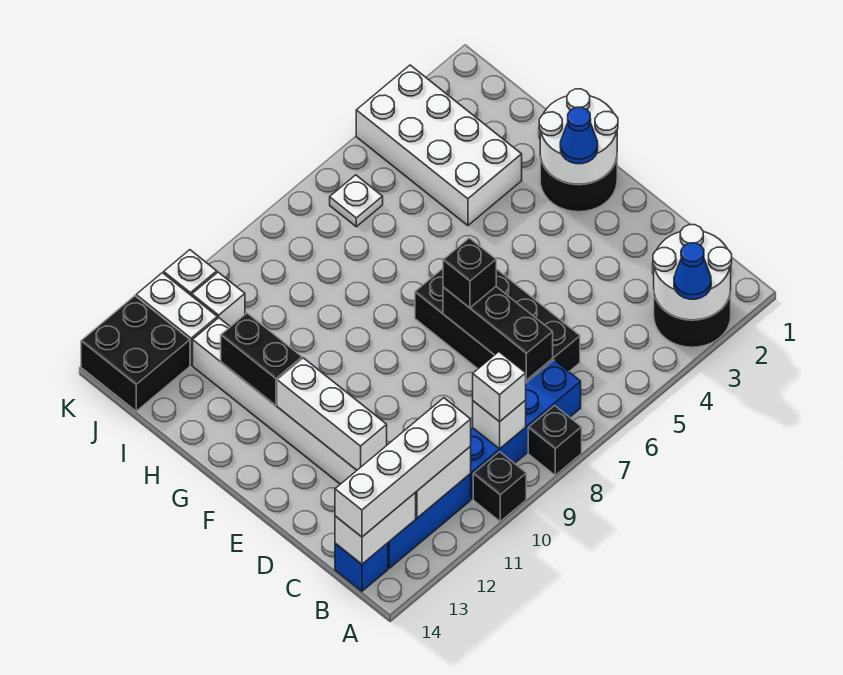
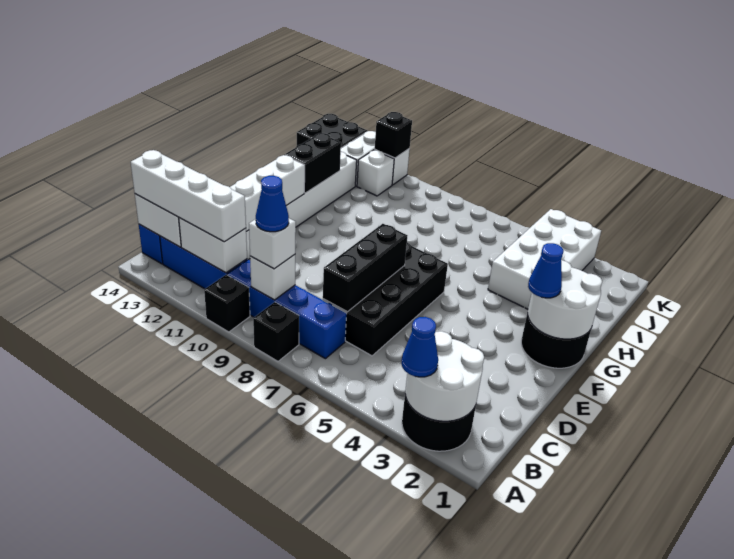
none -> blue cone B9 level 4
black brick E7 level 3 -> black brick K11 level 2
white plate J6 level 1 -> none

